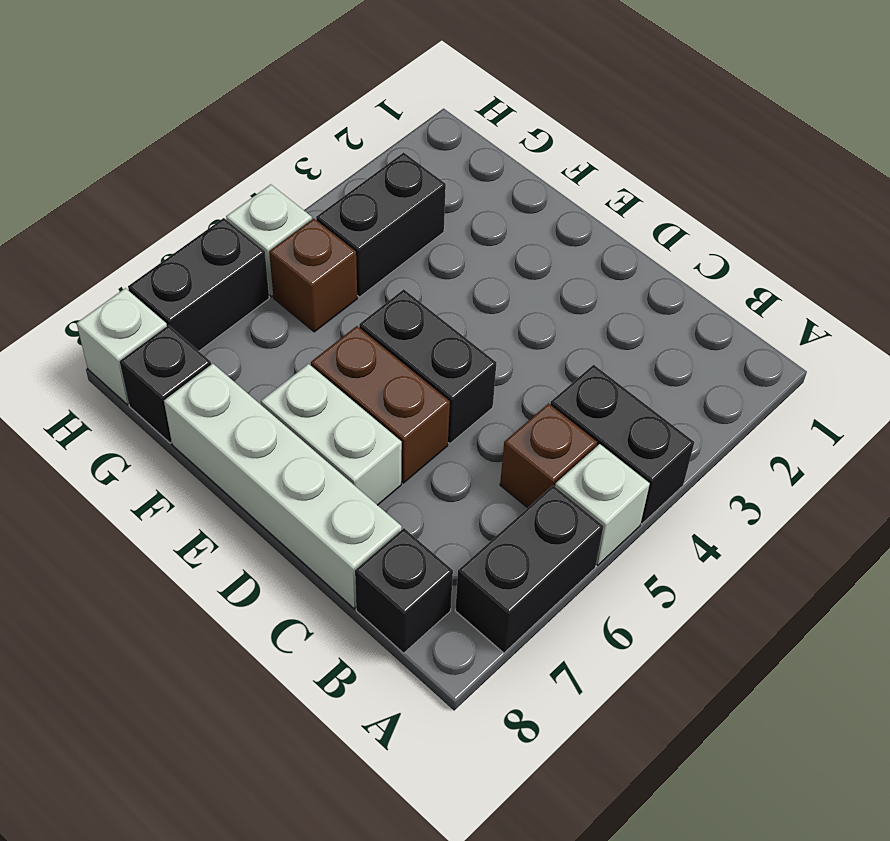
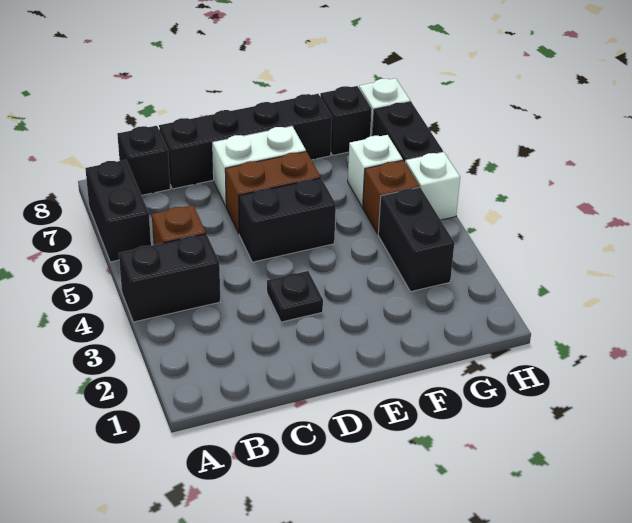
white brick A5 level 1 -> white brick G6 level 1
white brick C8:F8 level 1 -> black brick C8:F8 level 1
none -> black plate D3 level 1

